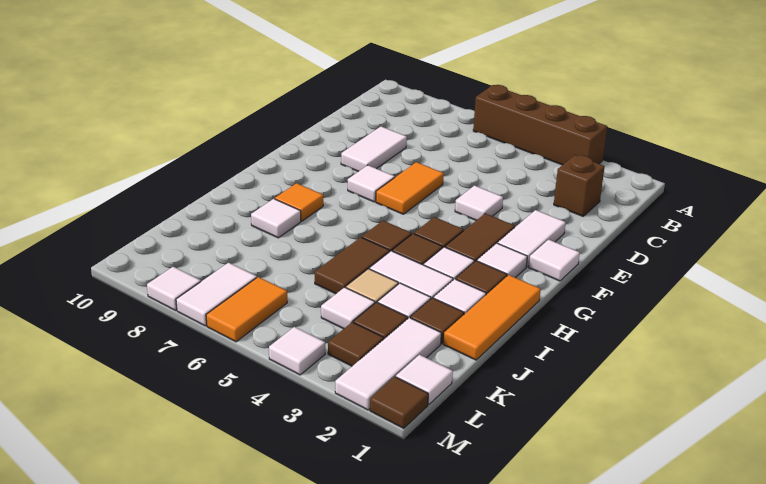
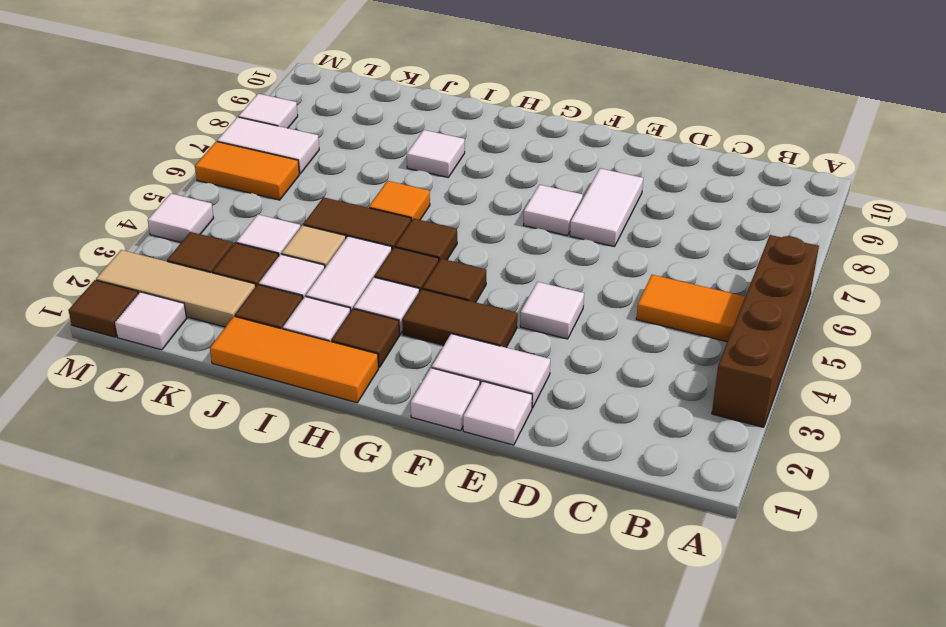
brown brick C2 level 1 -> none
white tile D8:E8 level 1 -> white tile E7:E8 level 1
orange tile E6:F6 level 1 -> orange tile B5:C5 level 1
white tile G2 level 1 -> white tile E1 level 1
orange tile H8 level 1 -> orange tile I6 level 1
white tile K2:M2 level 1 -> tan tile K2:M2 level 1

